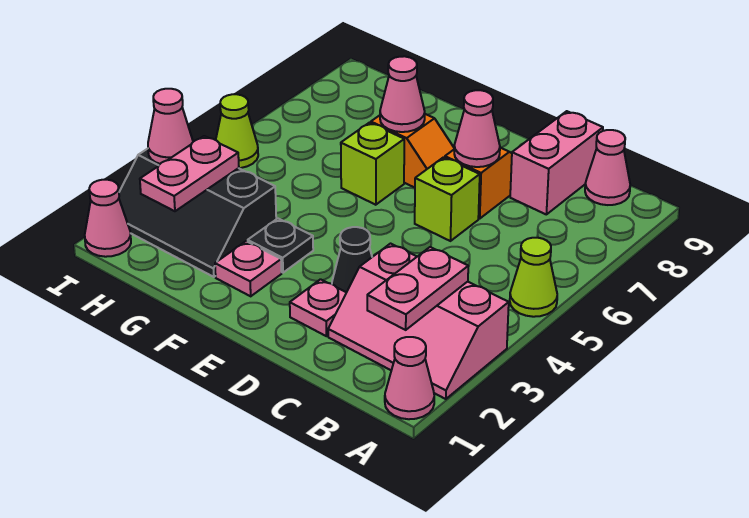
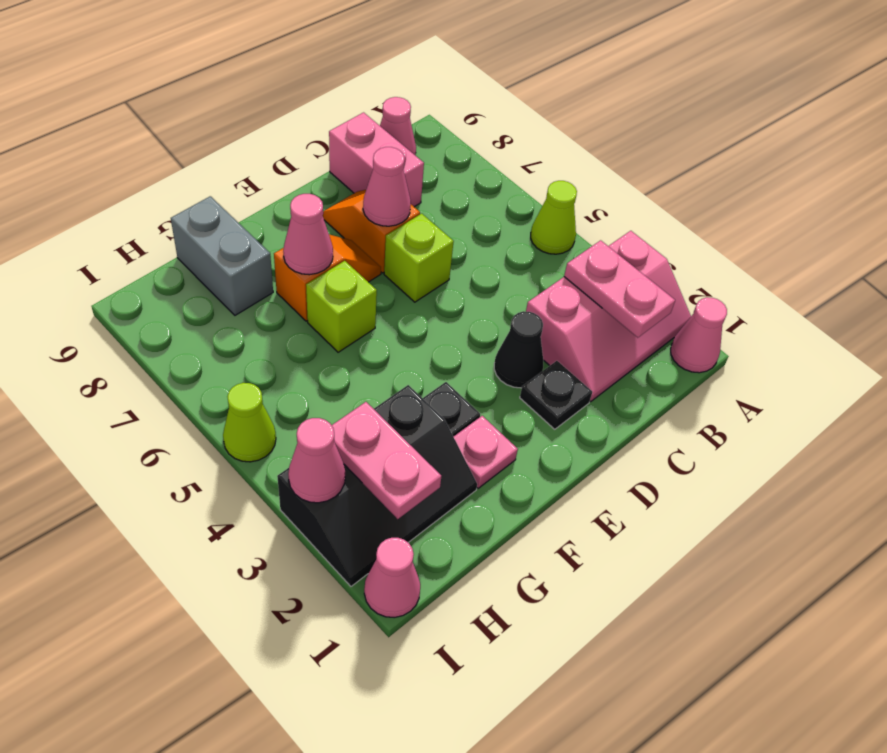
pink plate D2 level 1 -> black plate D2 level 1
none -> grey brick G8:G9 level 1

